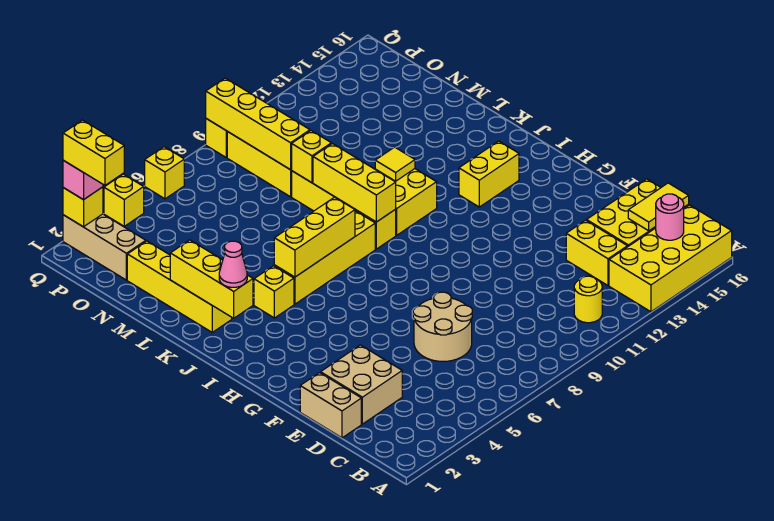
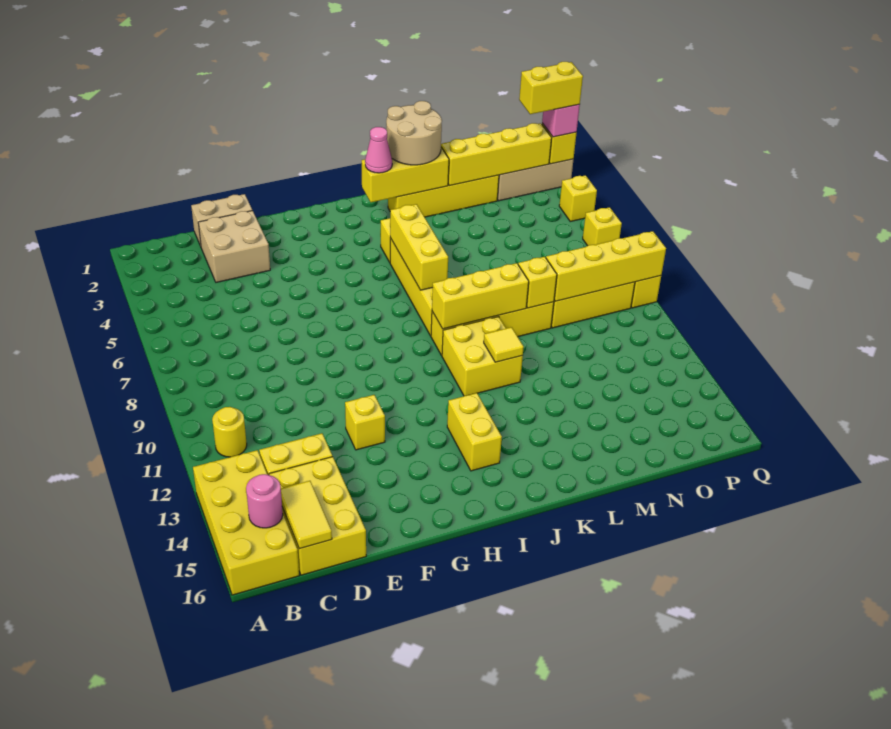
tan round brick D6:E7 level 1 -> tan round brick K1:L2 level 3
none -> yellow brick F12 level 1
none -> yellow brick M2:P2 level 2

